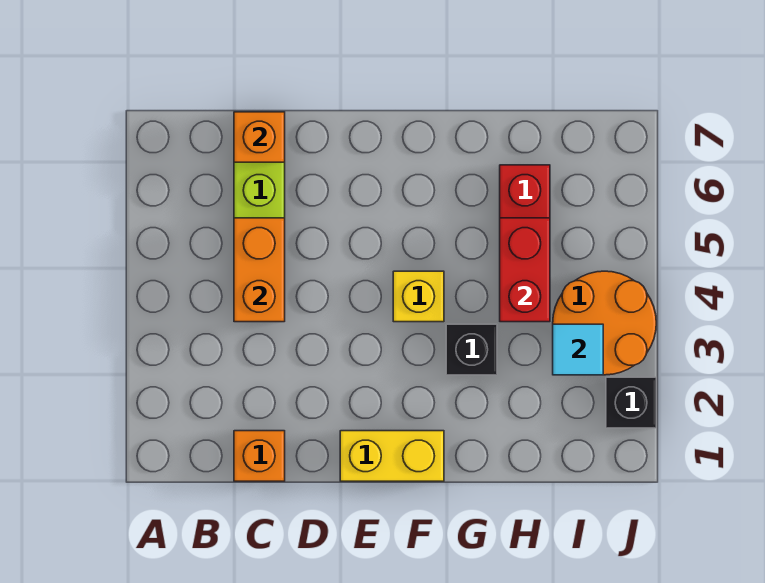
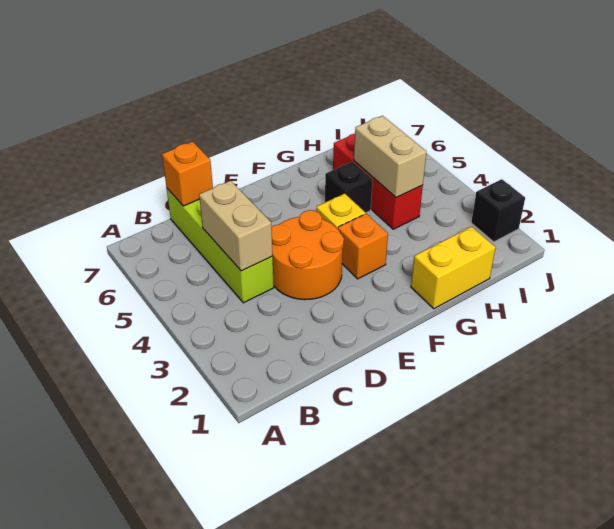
orange brick C1 level 1 -> orange brick F3 level 1
orange brick C4:C5 level 2 -> tan brick C4:C5 level 2
yellow brick E1:F1 level 1 -> yellow brick G1:H1 level 1
black brick G3 level 1 -> black brick G5 level 1
red brick H4:H5 level 2 -> tan brick H4:H5 level 2
orange round brick I3:J4 level 1 -> orange round brick D3:E4 level 1
cyan tile I3 level 2 -> none

